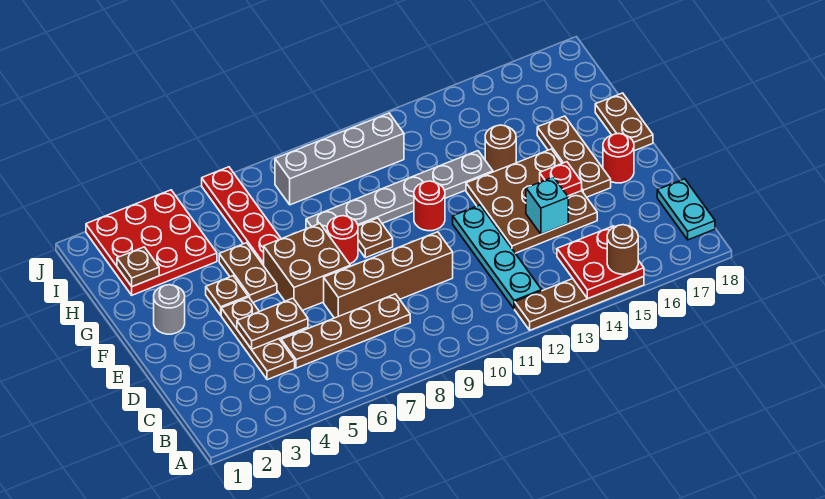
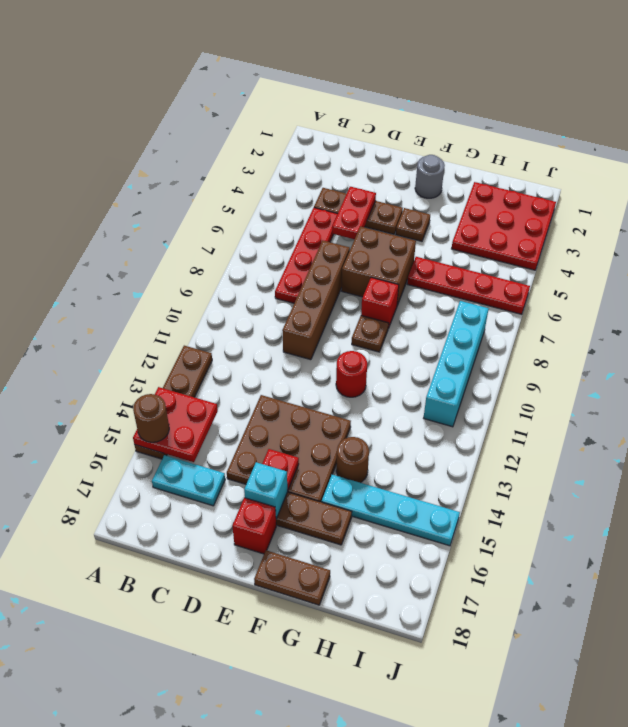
cyan plate B12:E12 level 1 -> cyan plate G15:J15 level 1
cyan plate B18:C18 level 1 -> cyan plate B16:C16 level 1
brown plate C5:C8 level 1 -> red plate C5:C8 level 1
brown plate D4:D5 level 2 -> red plate D4:D5 level 2
cyan brick D14 level 2 -> cyan brick E16 level 2
red round brick E17 level 1 -> red brick E17 level 1
brown plate F5:G5 level 1 -> none
red round brick F8 level 1 -> red brick F8 level 1
grey plate G8:G13 level 1 -> none
brown plate H2 level 2 -> none
grey brick I8:I11 level 1 -> cyan brick I8:I11 level 1

